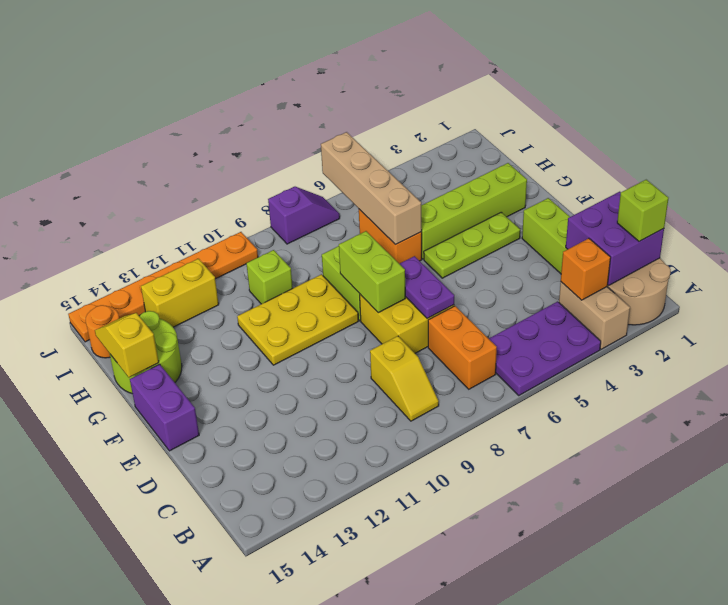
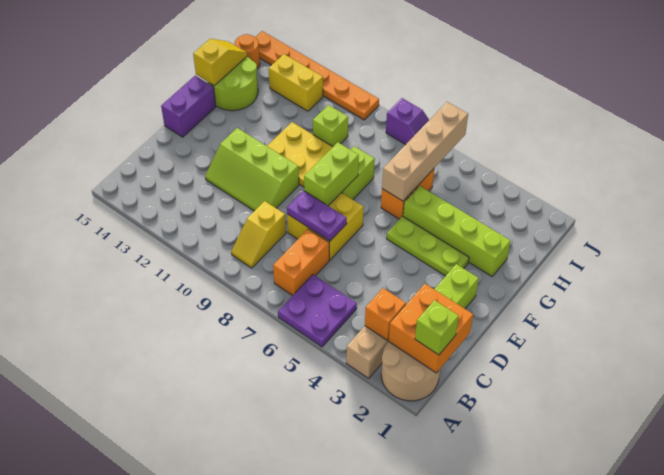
purple plate A4:B6 level 1 -> purple plate A5:B6 level 1
purple brick B1:C2 level 2 -> orange brick B1:C2 level 2
purple plate D7:E7 level 2 -> purple plate D7:D8 level 2
none -> lime slope D10:E12 level 1 top E

